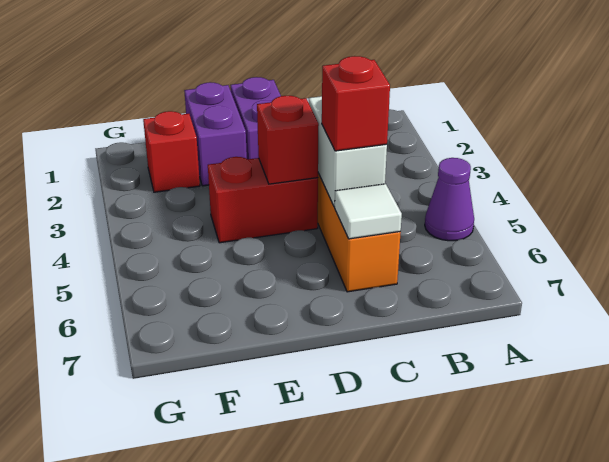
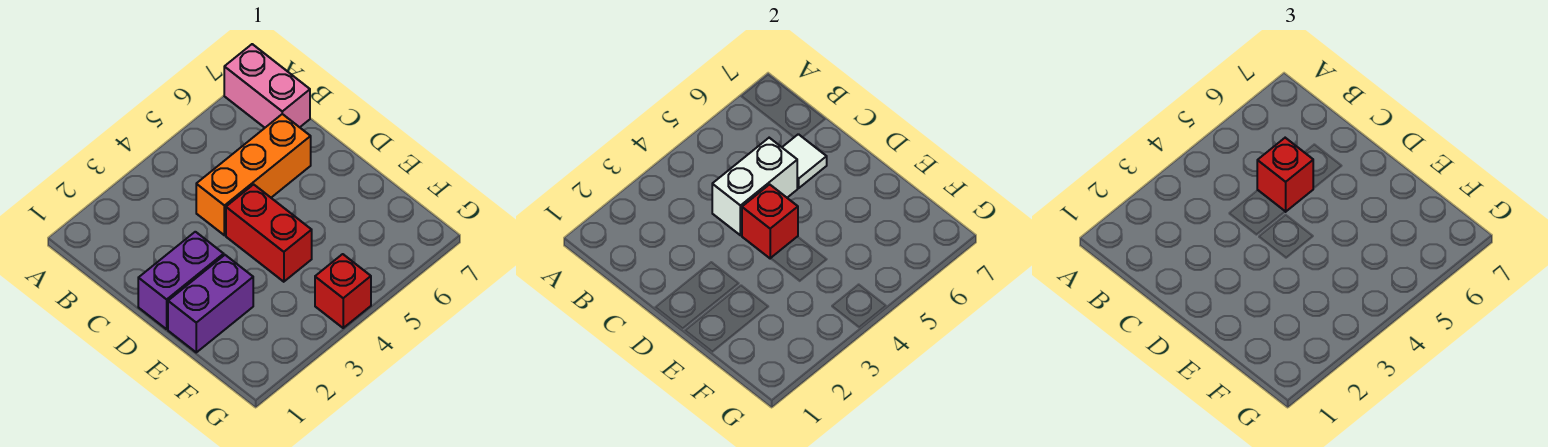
purple cone A5 level 1 -> none
none -> pink brick A7:B7 level 1
red brick F2 level 1 -> red brick G4 level 1

